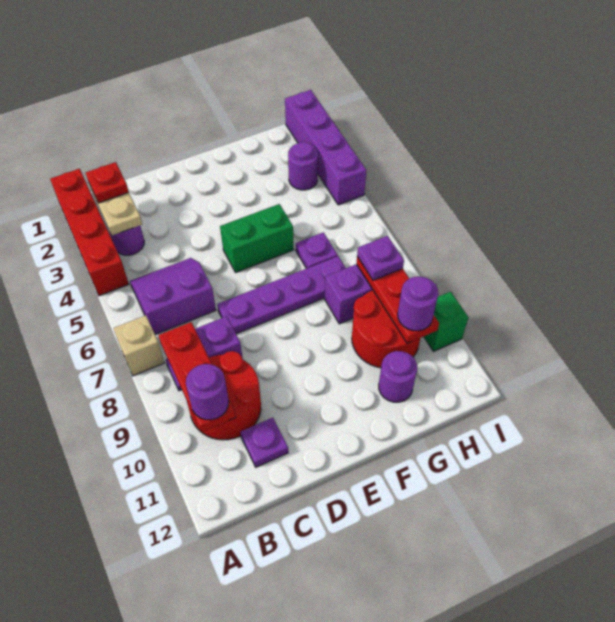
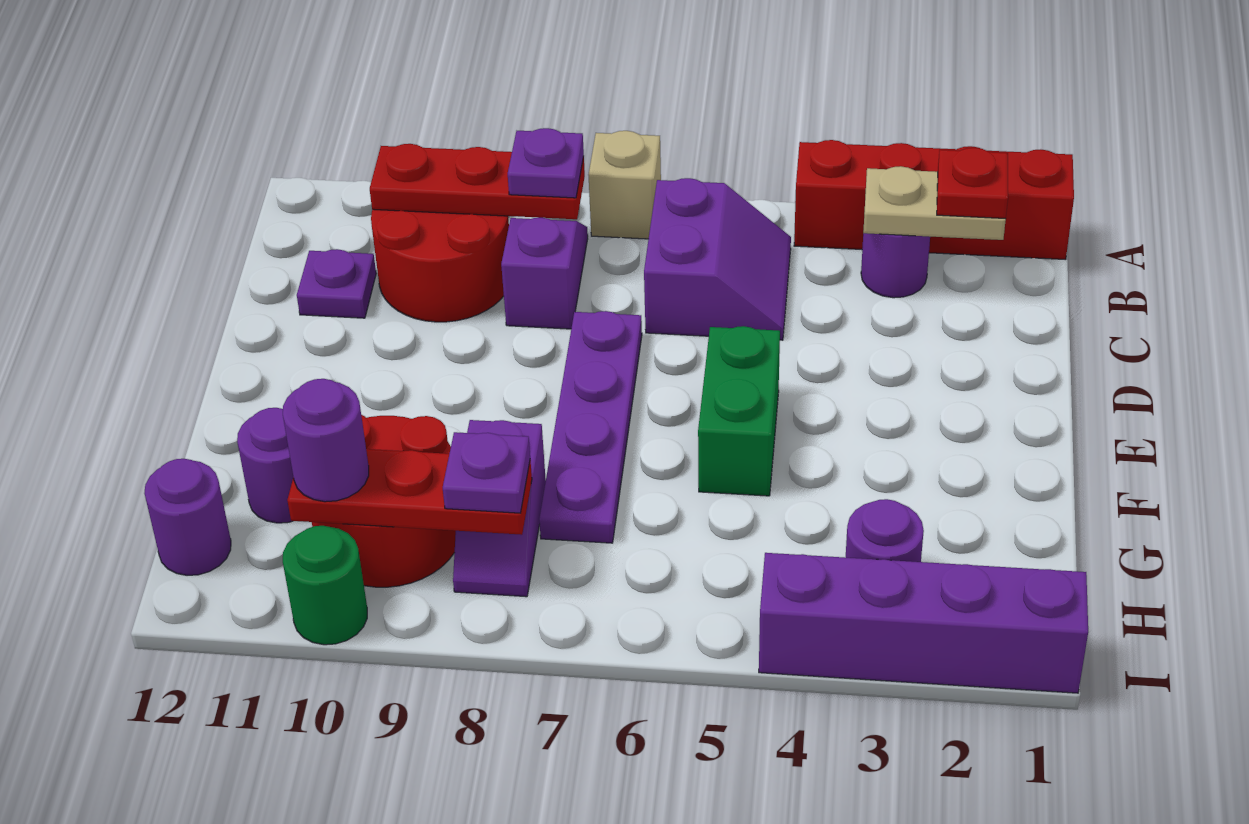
purple round brick B10 level 3 -> purple round brick H12 level 1
purple plate G6 level 1 -> purple plate B8 level 3
green brick I10 level 1 -> green round brick I10 level 1

